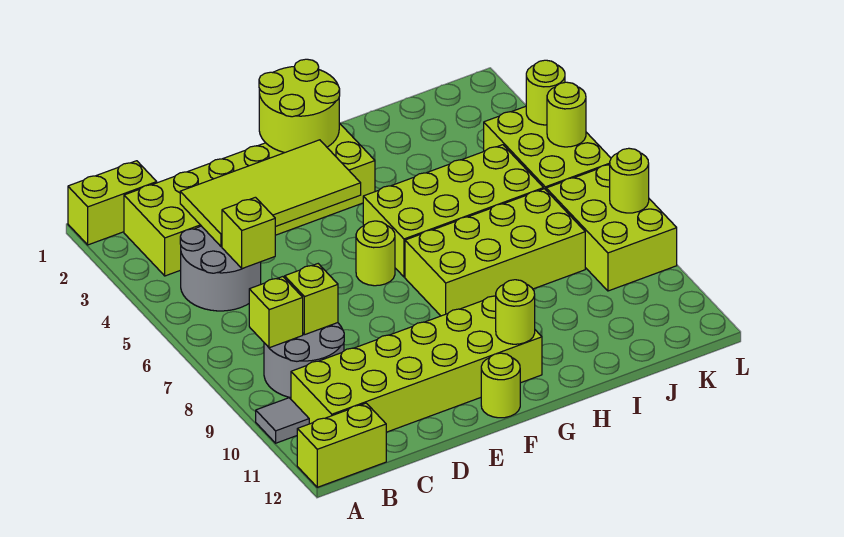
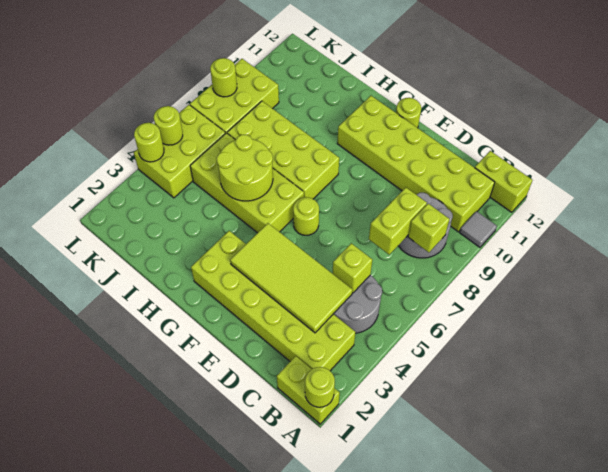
lime brick C8 level 2 -> lime brick C7:C8 level 2
lime round brick F1:G2 level 2 -> lime round brick H5:I6 level 2
lime round brick G11 level 2 -> lime round brick A1 level 2

